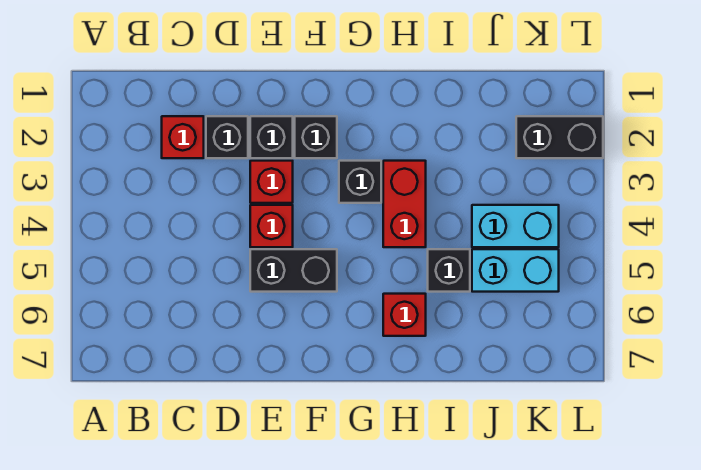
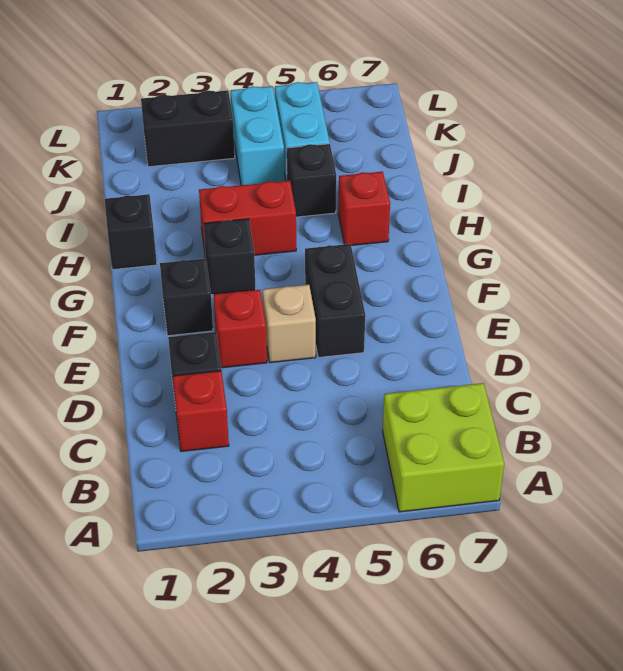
none -> lime brick A6:B7 level 1
black brick E2 level 1 -> black brick H1 level 1
red brick E4 level 1 -> tan brick E4 level 1
black brick K2:L2 level 1 -> black brick K2:K3 level 1

